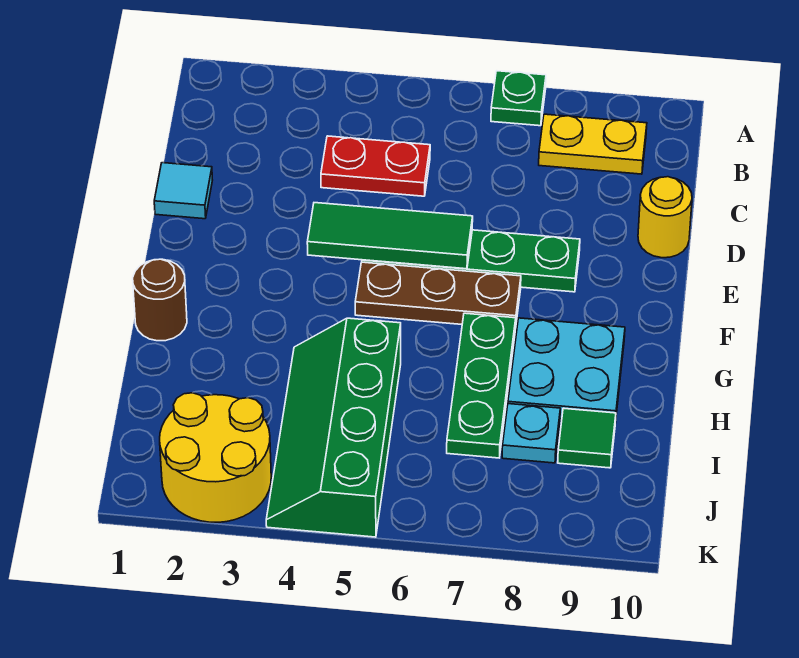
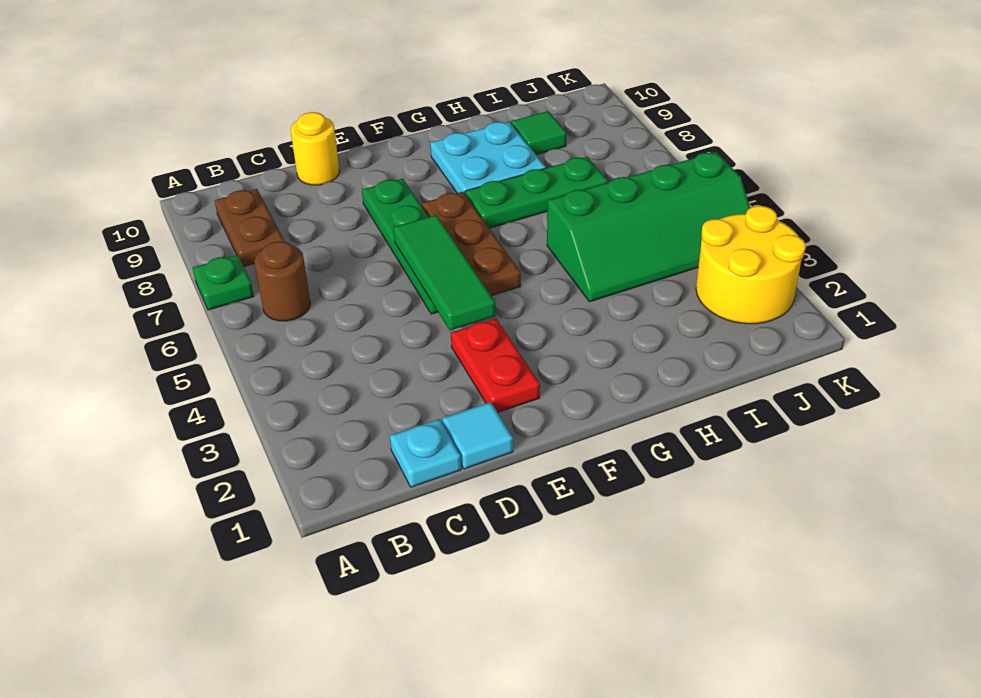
yellow plate B8:B9 level 1 -> brown plate B8:B9 level 1
red plate C4:C5 level 1 -> red plate E2:E3 level 1
brown round brick G1 level 1 -> brown round brick B6 level 1
cyan plate I8 level 1 -> cyan plate C1 level 1

